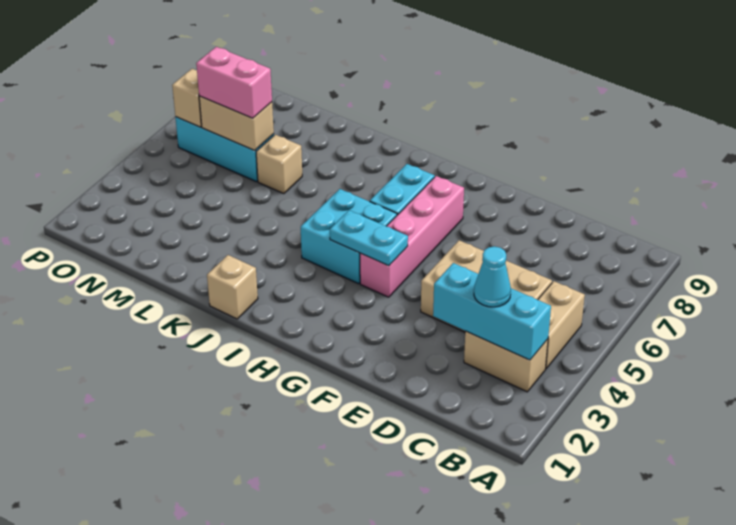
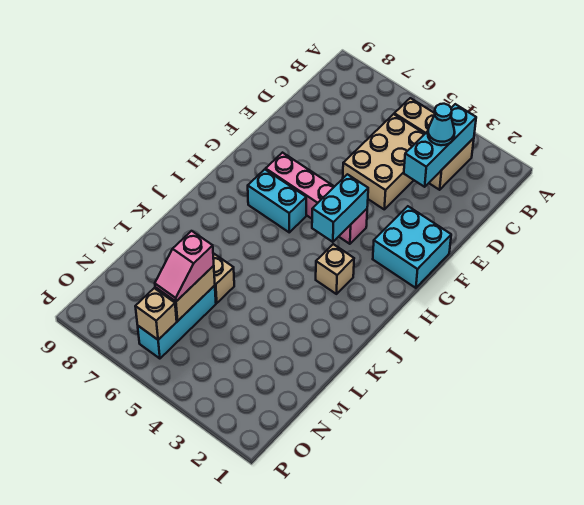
cyan plate G4:H4 level 2 -> cyan brick G4:H4 level 2
cyan brick H4:I5 level 1 -> cyan brick F1:G2 level 1
tan brick J1 level 1 -> tan brick I3 level 1
pink brick M6:N6 level 3 -> pink slope M6:N6 level 3 top M

